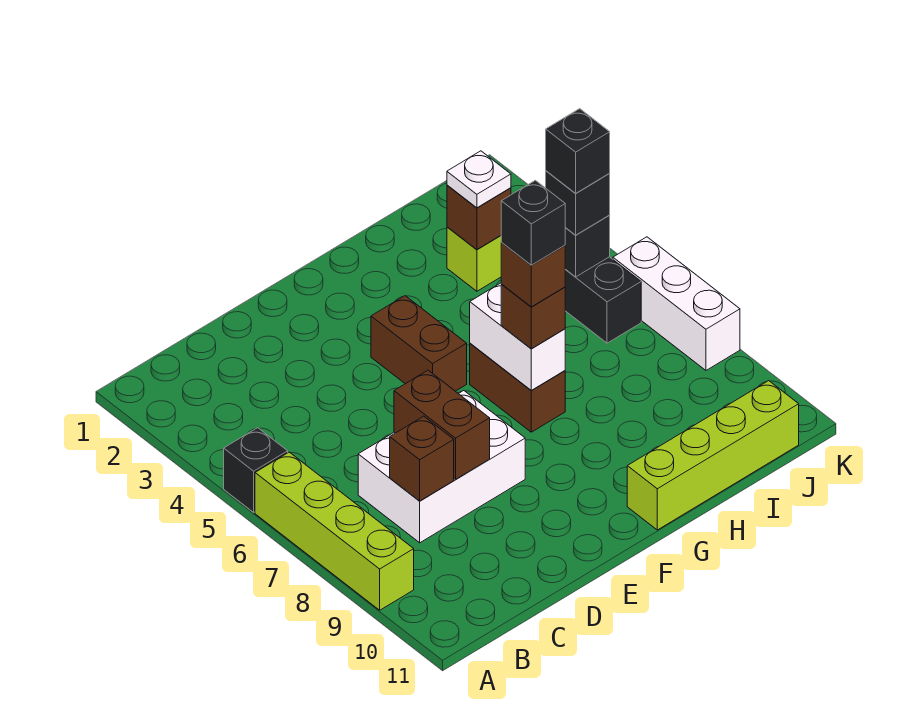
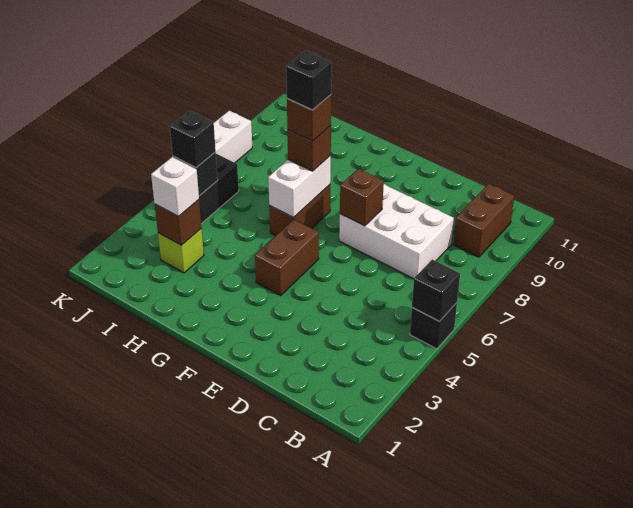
lime brick A6:A9 level 1 -> none
brown brick C8 level 2 -> brown brick E7 level 2
brown brick D7:D8 level 2 -> brown brick B9:B10 level 1
lime brick G11:J11 level 1 -> none
white plate I3 level 3 -> white brick I3 level 3
black brick J5 level 4 -> black brick A5 level 2

